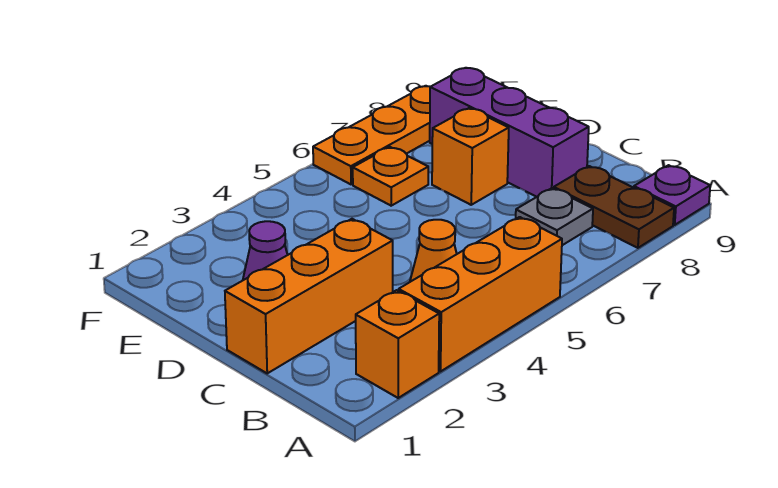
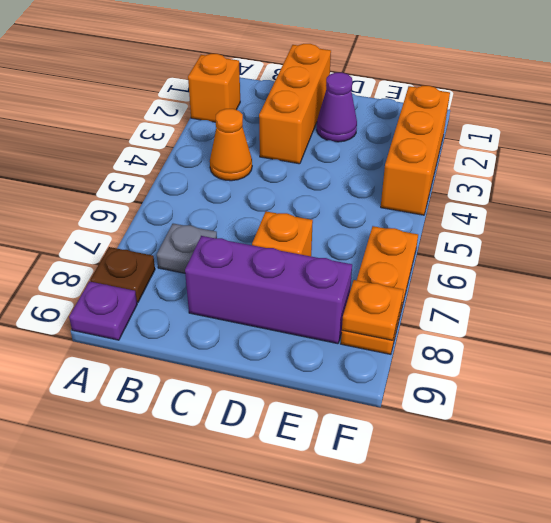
orange brick A3:A5 level 1 -> orange brick F2:F4 level 1
brown plate A8:B8 level 1 -> brown plate A8 level 1
orange plate E6 level 1 -> orange plate F8 level 2

